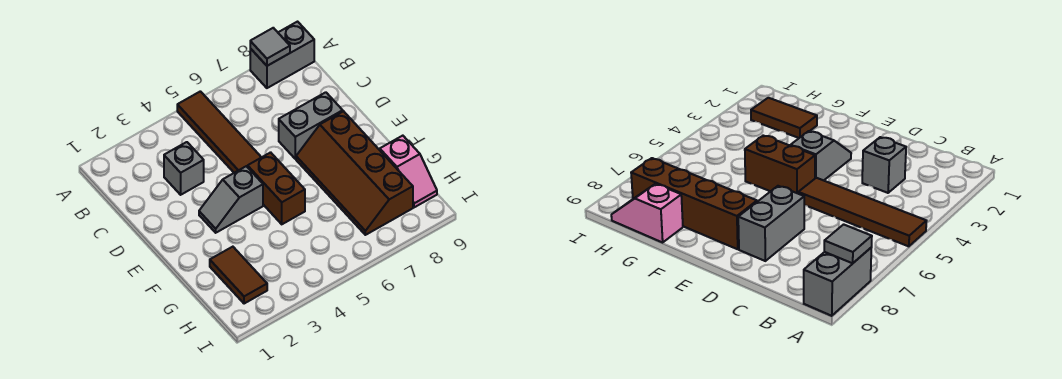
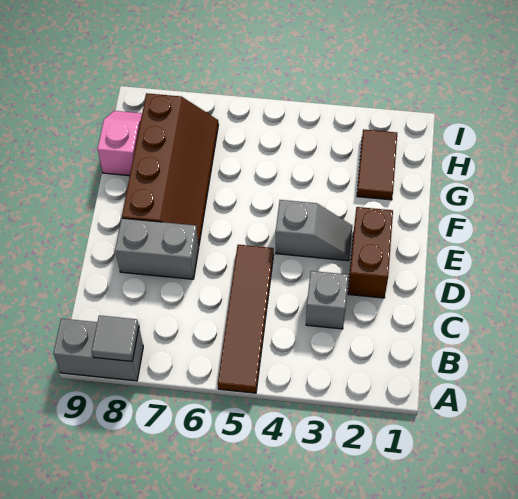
brown brick E5:F5 level 1 -> brown brick D2:E2 level 1

